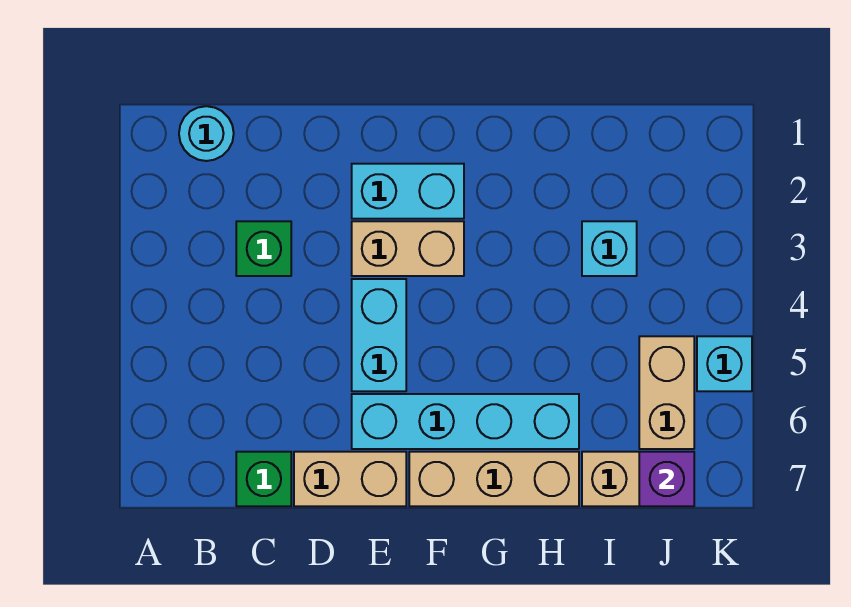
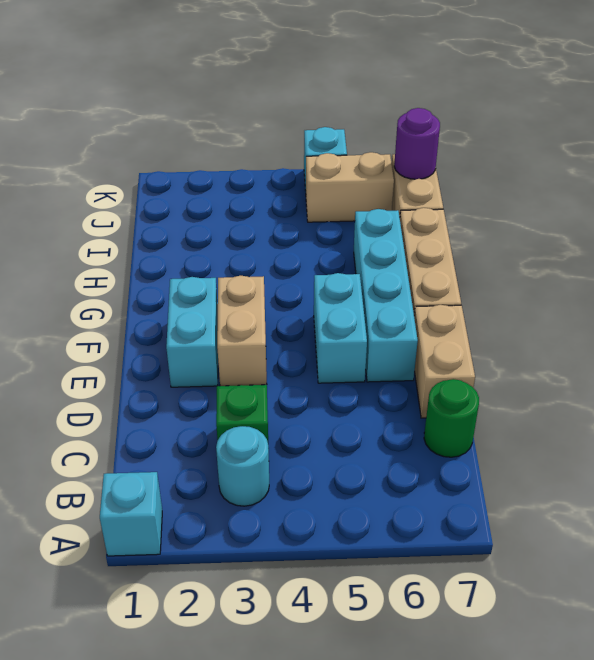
cyan round brick B1 level 1 -> cyan round brick B3 level 1
green brick C7 level 1 -> green round brick C7 level 1
cyan brick E4:E5 level 1 -> cyan brick E5:F5 level 1
cyan brick I3 level 1 -> cyan brick A1 level 1
purple brick J7 level 2 -> purple round brick J7 level 2

